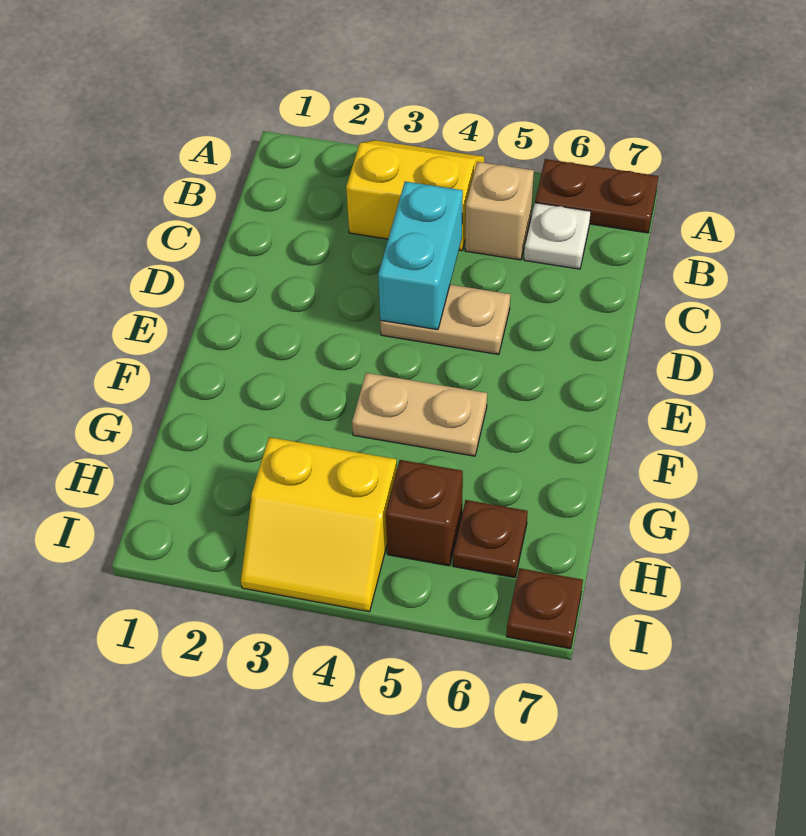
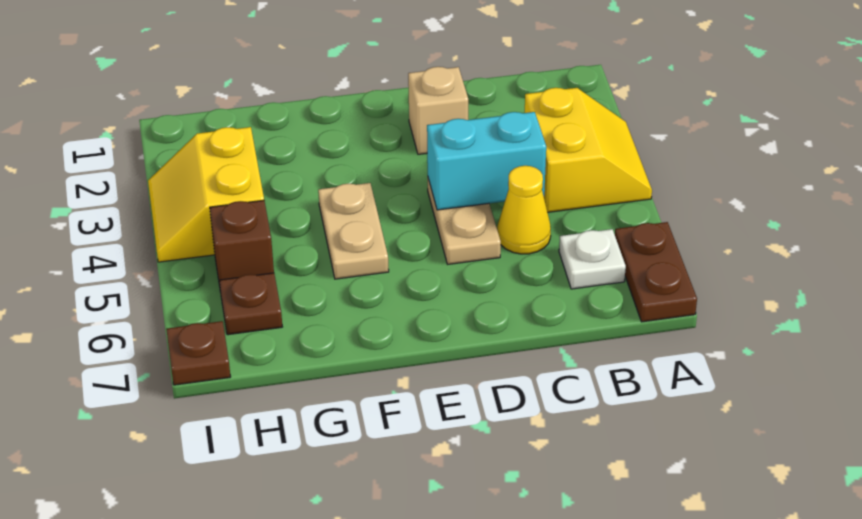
tan brick B5 level 1 -> tan brick D2 level 1
none -> yellow cone C5 level 1

